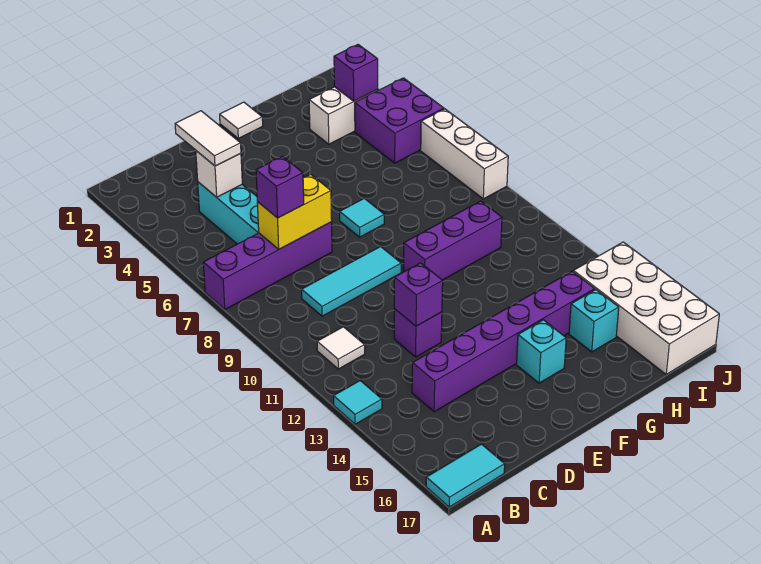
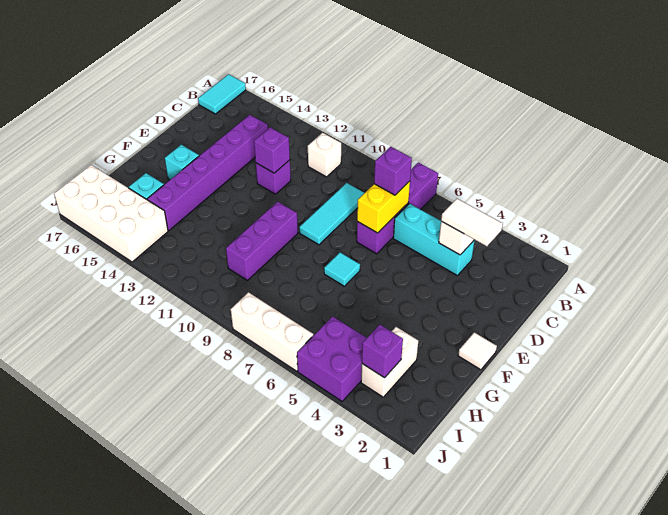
cyan tile A13 level 1 -> none
white tile B11 level 1 -> white brick B11 level 1

